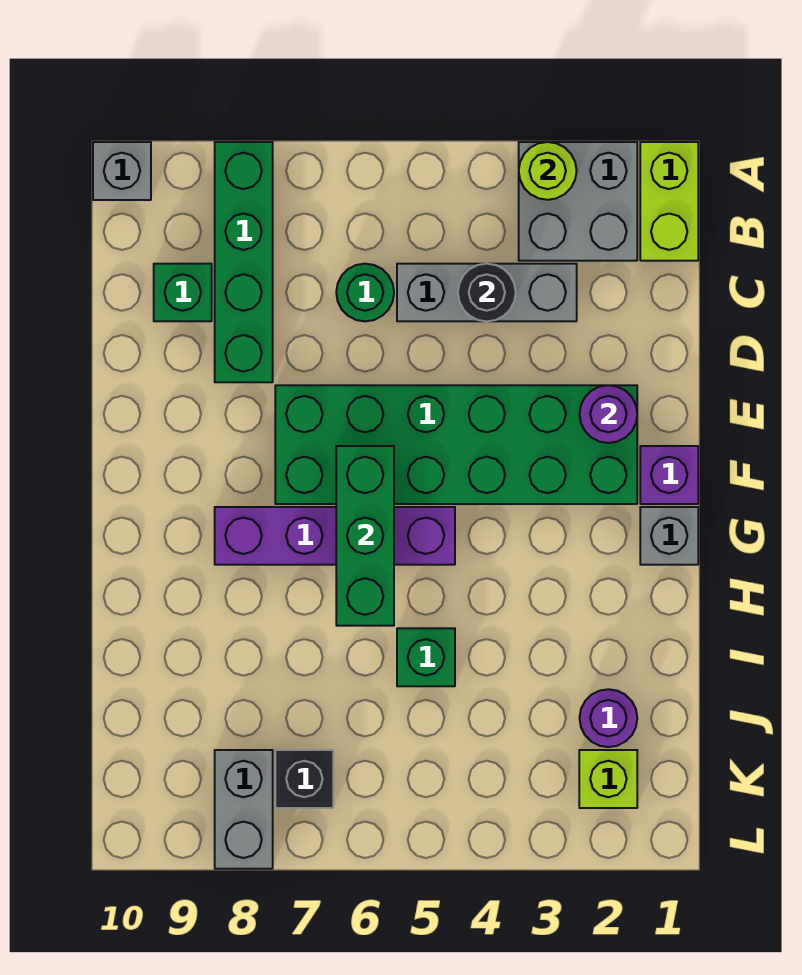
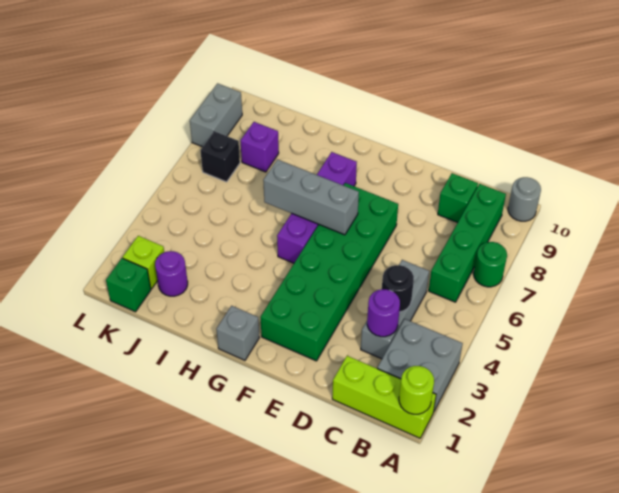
lime brick A1:B1 level 1 -> lime brick A1:C1 level 1
lime round brick A3 level 2 -> lime round brick A1 level 2
green brick A8:D8 level 1 -> green brick B6:B9 level 1
grey brick A10 level 1 -> grey round brick A10 level 1
green round brick C6 level 1 -> green round brick A7 level 1
purple round brick E2 level 2 -> purple round brick C3 level 2
purple brick F1 level 1 -> purple brick J8 level 1
green brick F6:H6 level 2 -> grey brick F6:H6 level 2
green brick I5 level 1 -> green brick K1 level 1
grey brick K8:L8 level 1 -> grey brick L8:L9 level 1

